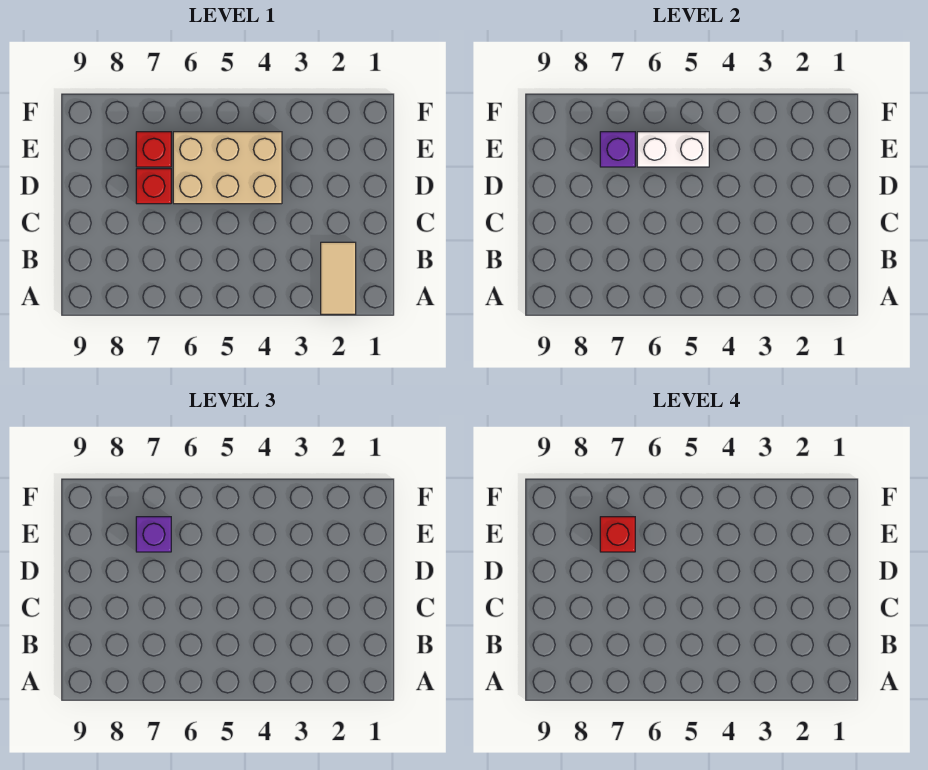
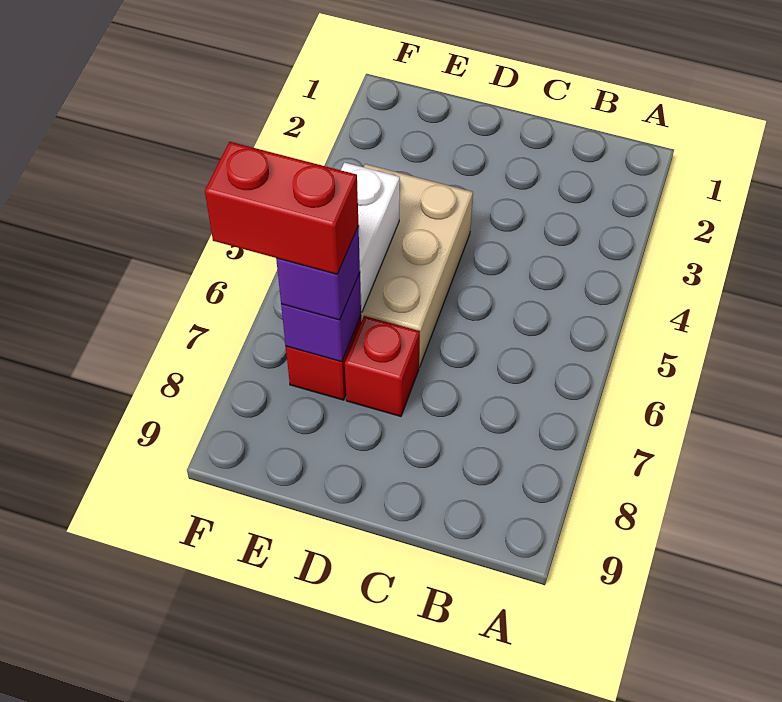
tan tile A2:B2 level 1 -> none
red brick E7 level 4 -> red brick E7:F7 level 4

